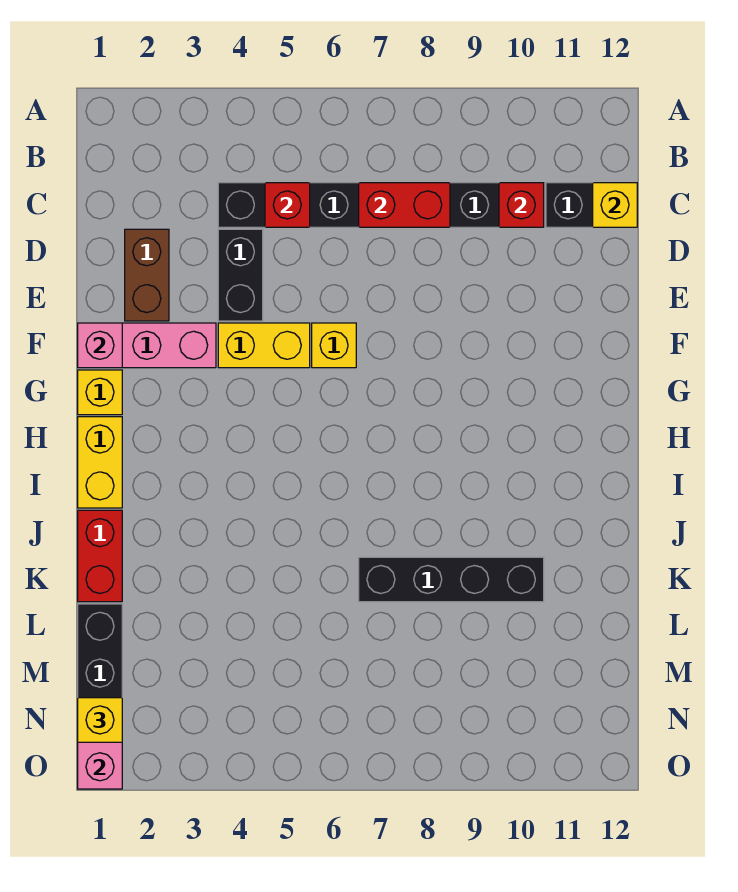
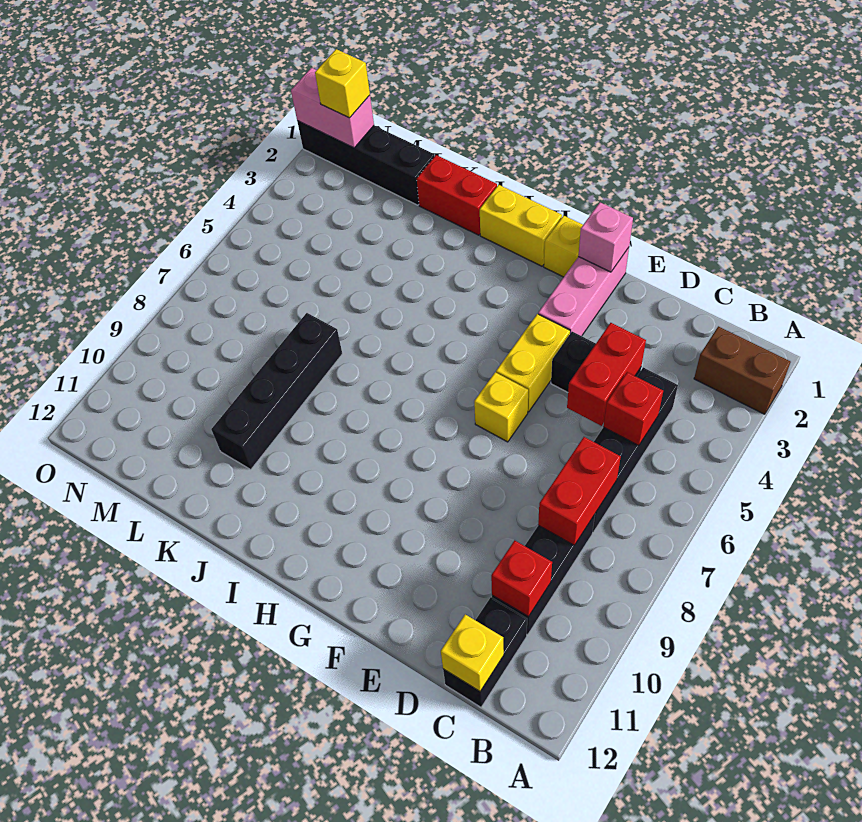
brown brick D2:E2 level 1 -> brown brick A2:B2 level 1
none -> red brick D4:D5 level 2

